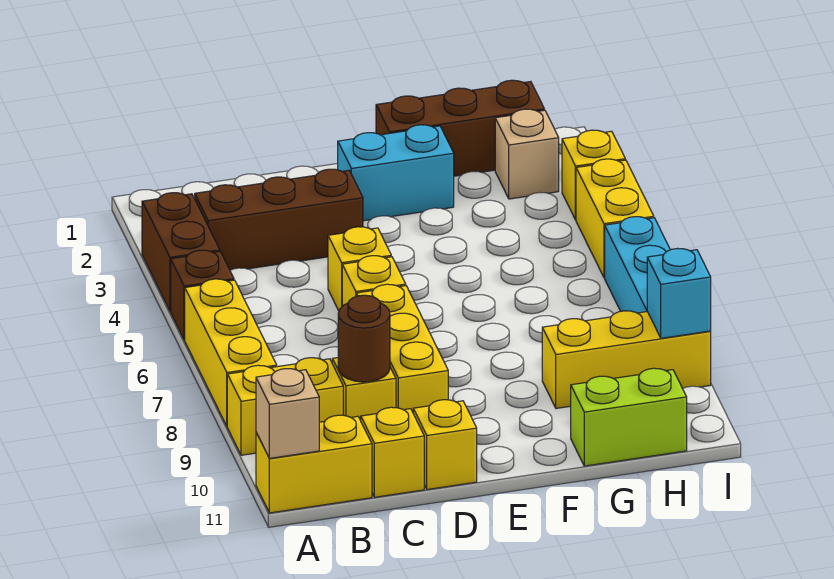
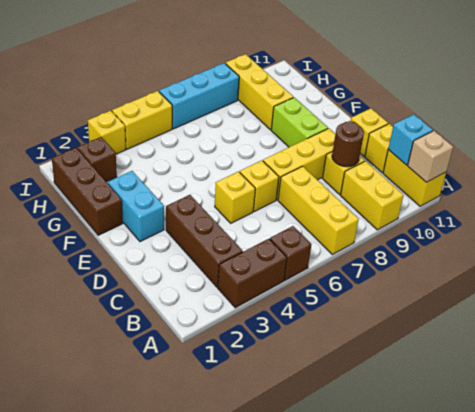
yellow brick A6:A8 level 1 -> yellow brick A7:C7 level 1
lime brick G11:H11 level 1 -> lime brick E9:F9 level 1
tan brick H2 level 1 -> brown brick H2 level 1
cyan brick I9 level 2 -> cyan brick B11 level 2

